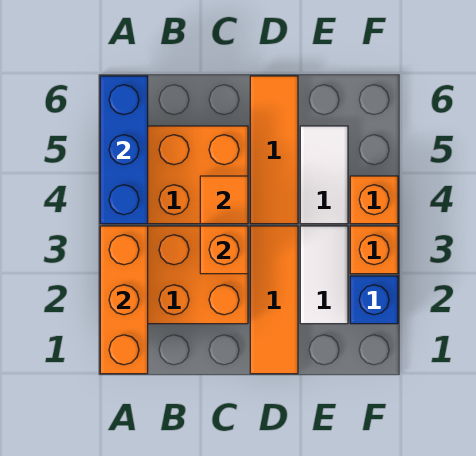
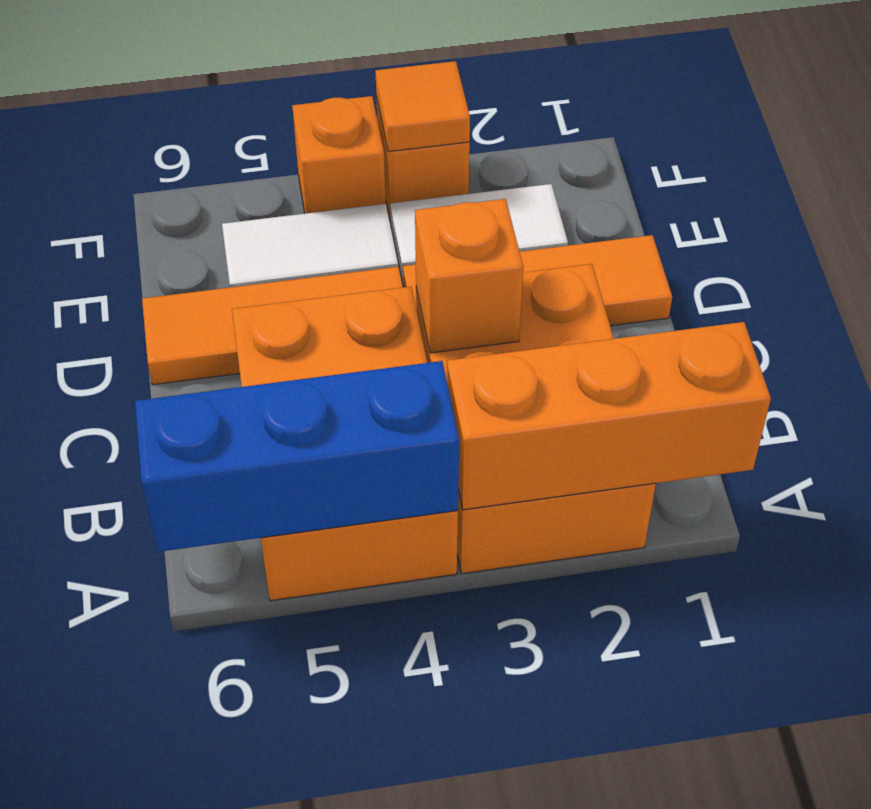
orange tile C4 level 2 -> orange tile F3 level 2
blue brick F2 level 1 -> none

